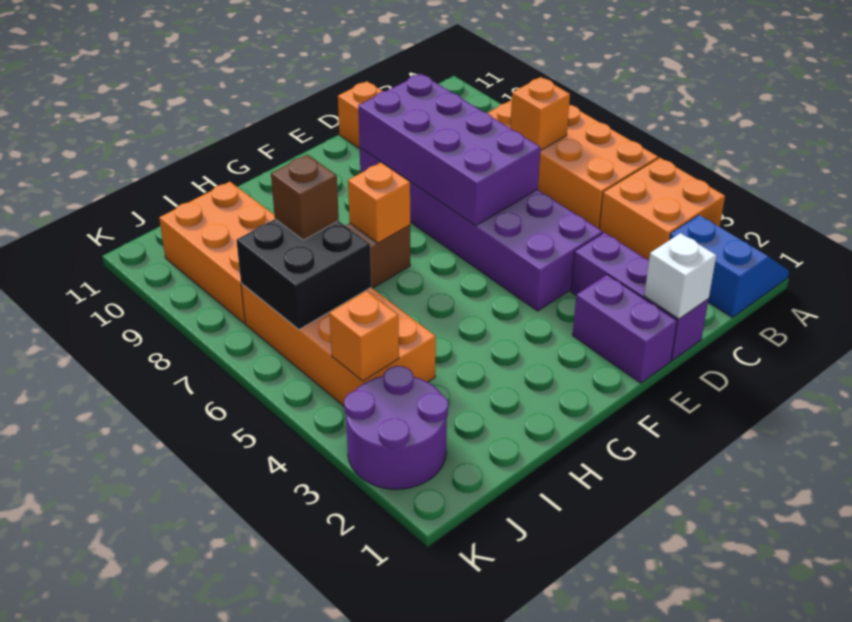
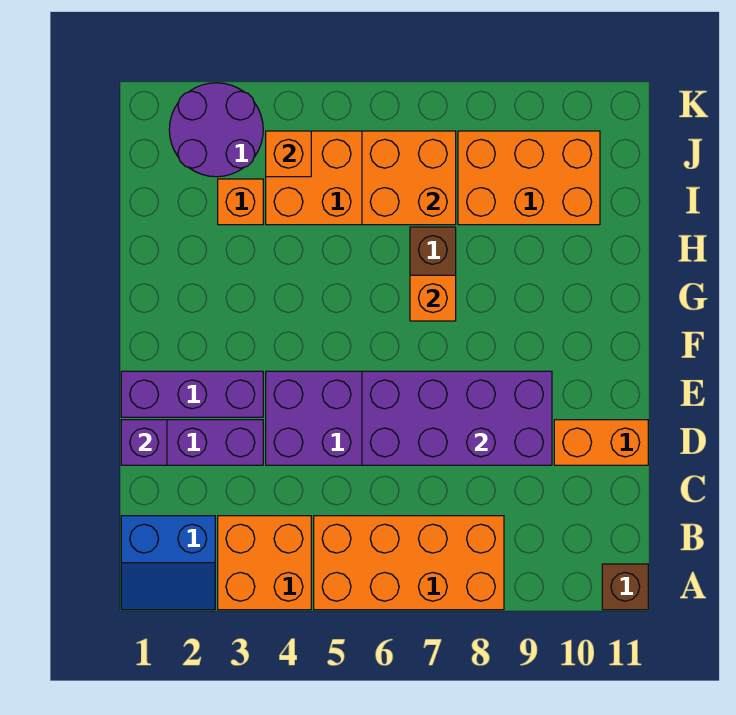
orange brick B7 level 2 -> orange brick I3 level 1
white brick D1 level 2 -> purple brick D1 level 2
purple brick E1:E2 level 1 -> purple brick E1:E3 level 1
black brick I6:J7 level 2 -> orange brick I6:J7 level 2
brown brick I7 level 3 -> brown brick A11 level 1

